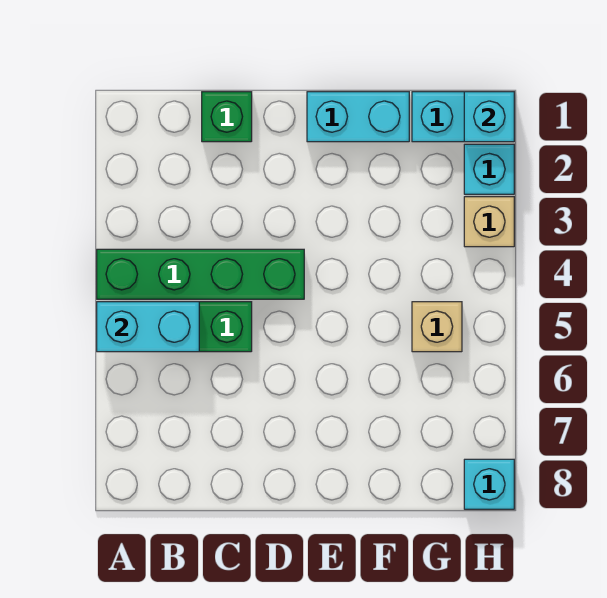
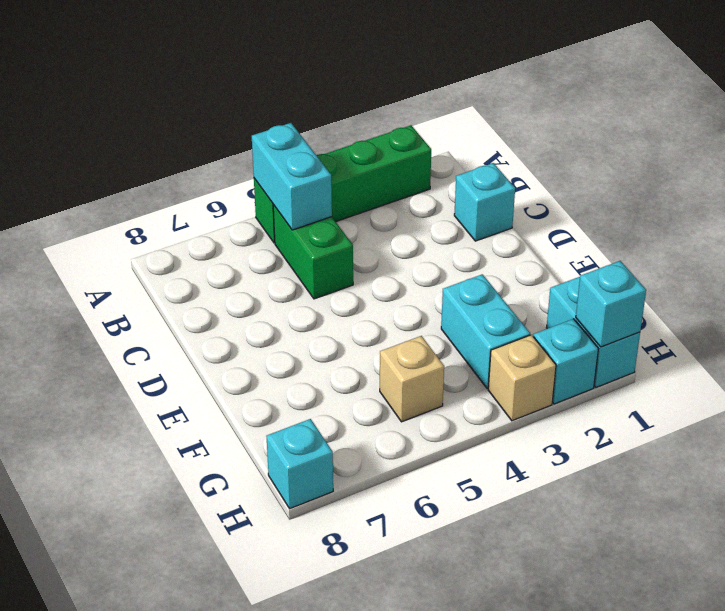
green brick A4:D4 level 1 -> green brick A2:A5 level 1
green brick C1 level 1 -> cyan brick C1 level 1
cyan brick E1:F1 level 1 -> cyan brick F3:G3 level 1

